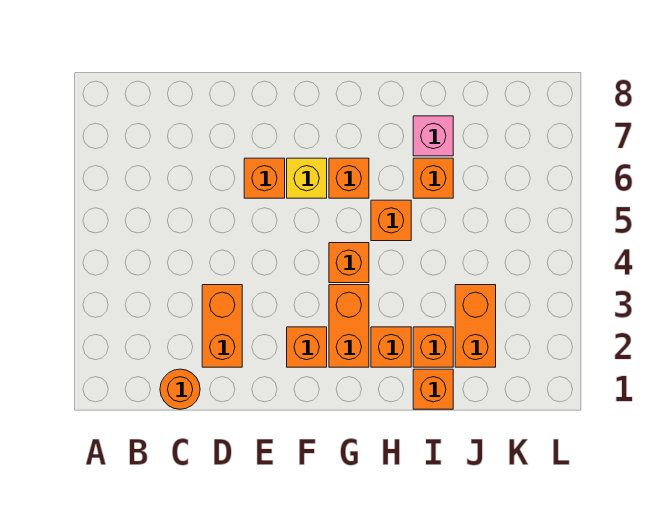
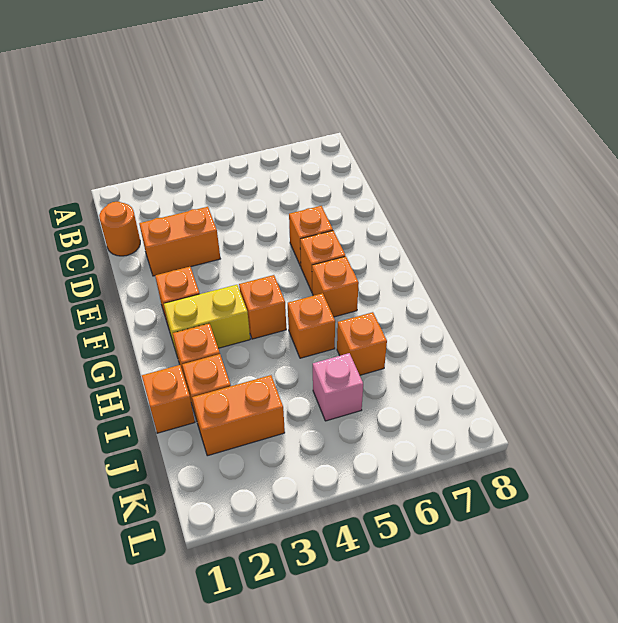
yellow brick F6 level 1 -> orange brick F6 level 1
orange brick G2:G3 level 1 -> yellow brick G2:G3 level 1
pink brick I7 level 1 -> pink brick J5 level 1

